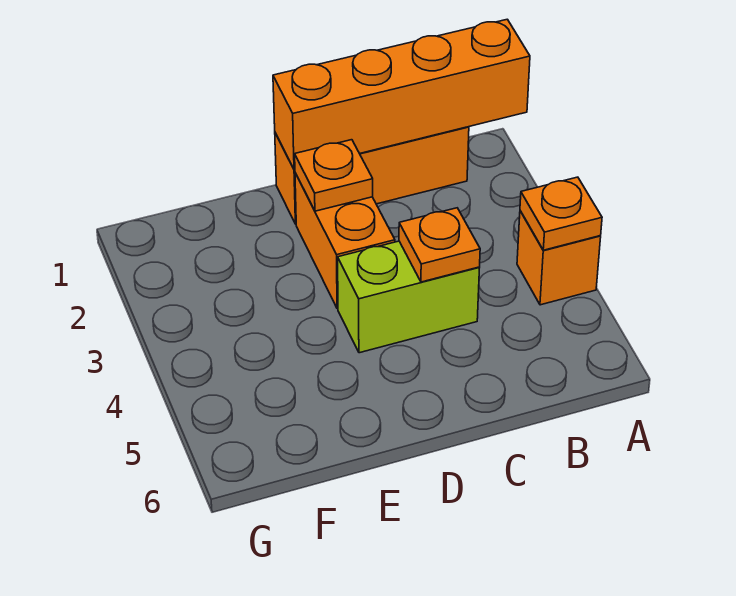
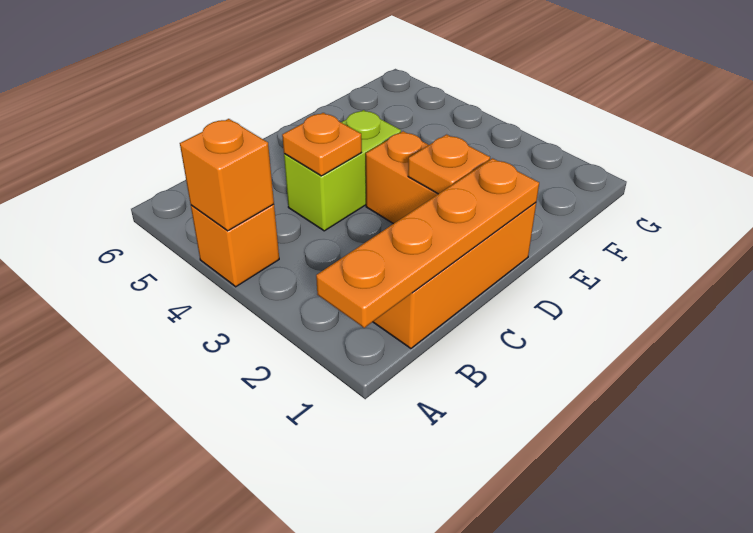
orange brick A1:D1 level 2 -> orange plate A1:D1 level 2
orange plate A4 level 2 -> orange brick A4 level 2

